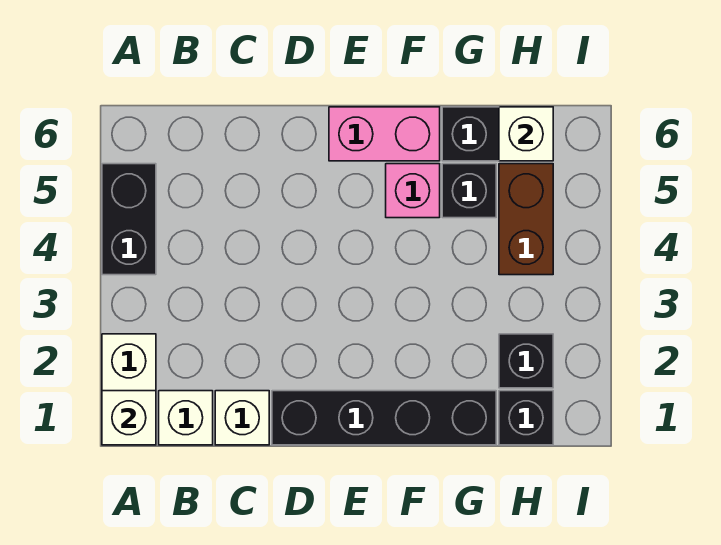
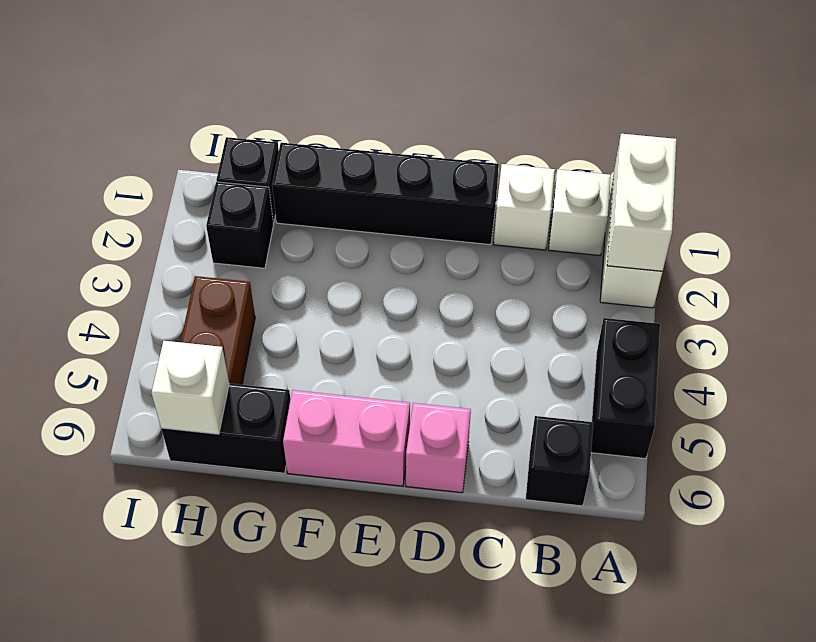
white brick A1 level 2 -> white brick A1:A2 level 2
pink brick F5 level 1 -> pink brick D6 level 1
black brick G5 level 1 -> black brick B6 level 1

